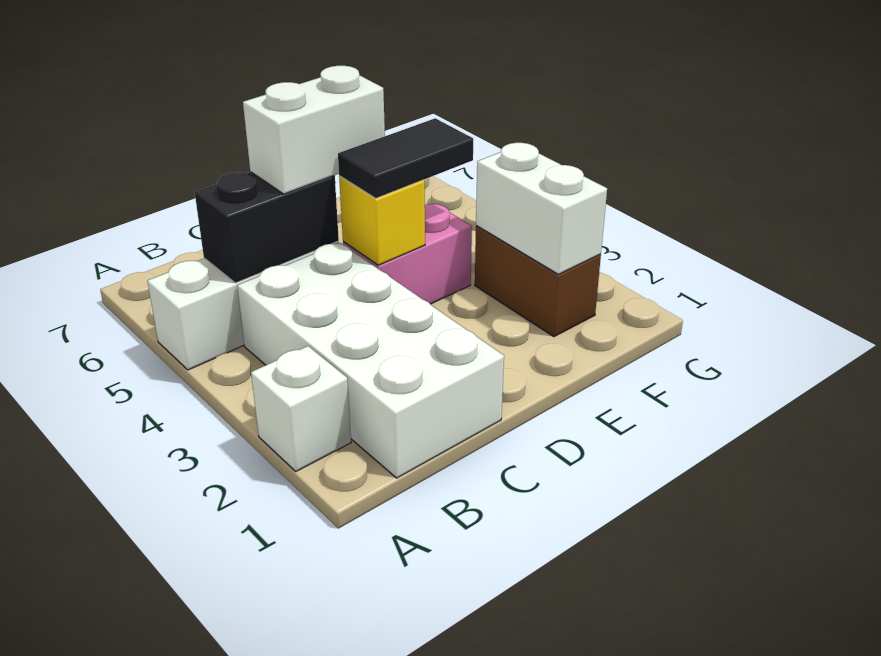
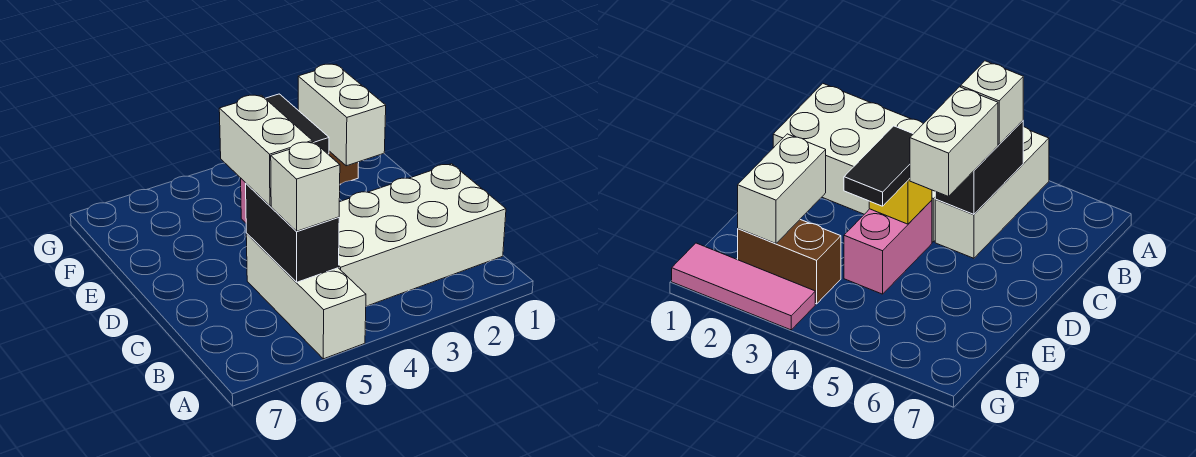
white brick A2 level 1 -> white brick B5 level 3
white brick F2:F3 level 2 -> white brick E2:F2 level 2
none -> pink tile G1:G3 level 1

